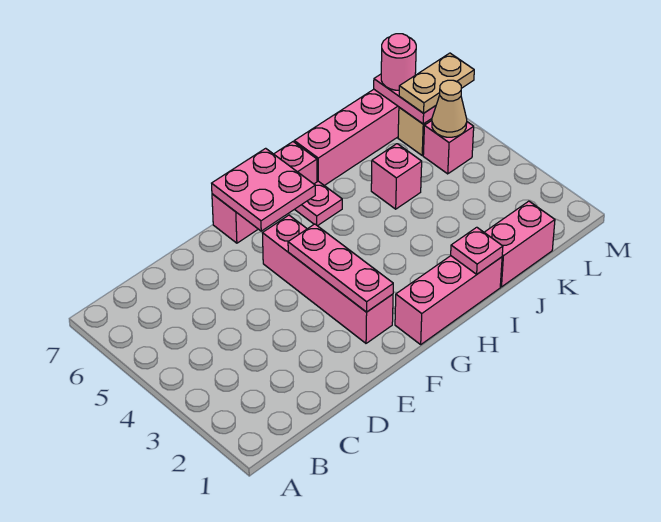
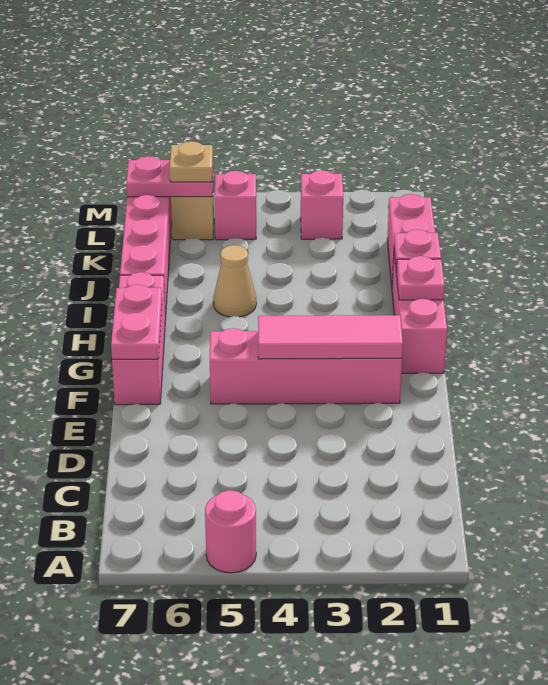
pink plate F2:F4 level 2 -> pink tile F2:F4 level 2
pink plate F6:G7 level 2 -> pink plate F7:G7 level 2
pink plate H6 level 1 -> pink plate H1 level 2
pink brick J5 level 1 -> pink brick L3 level 1
tan cone L5 level 2 -> tan cone I5 level 1
tan plate L6:M6 level 3 -> tan plate L6 level 3
pink round brick L7 level 3 -> pink round brick A5 level 1

